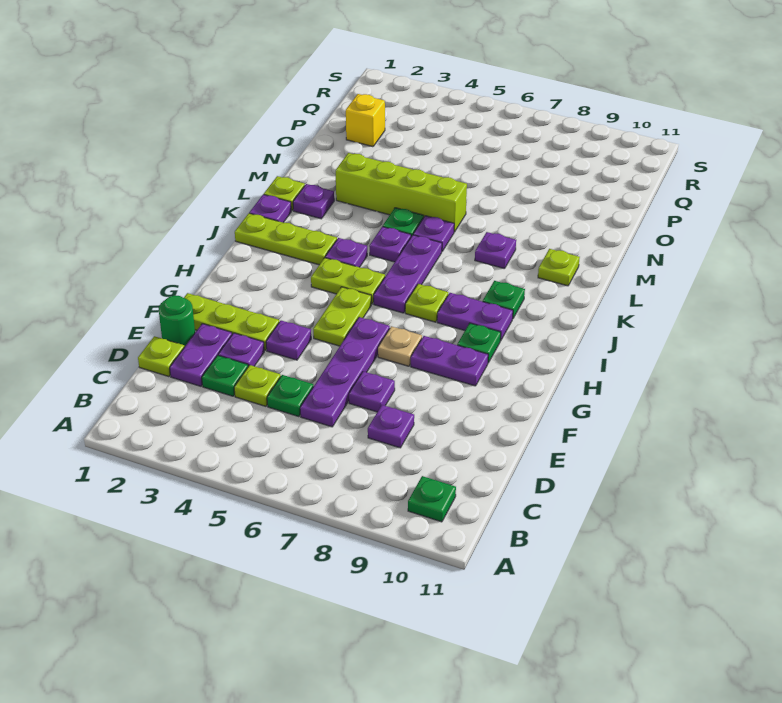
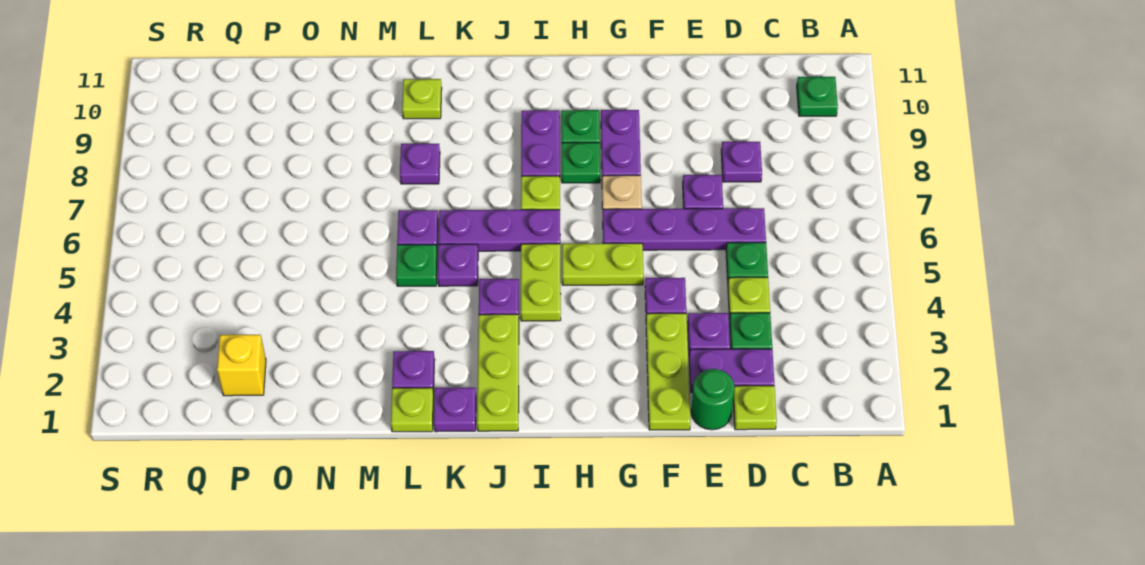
green plate J9 level 1 -> green plate H8 level 1
lime brick M3:M6 level 1 -> none

